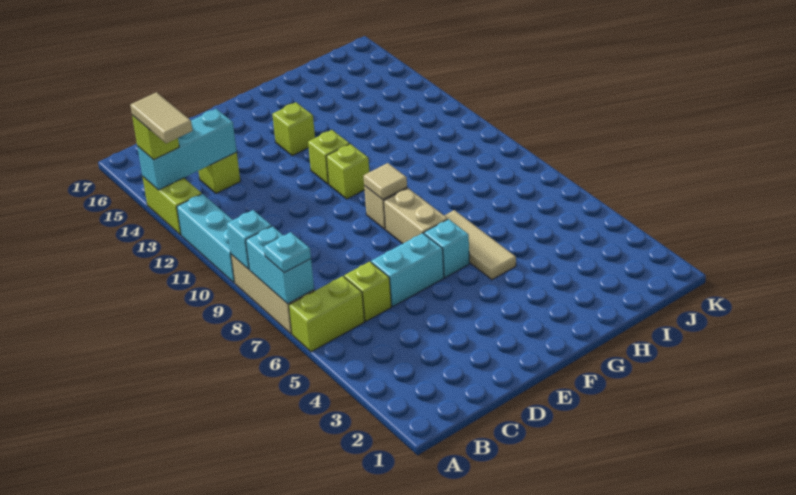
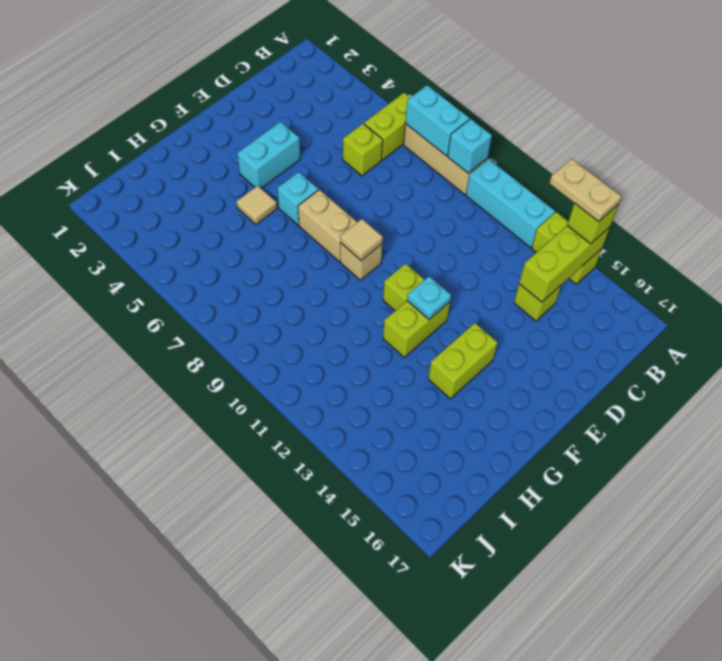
cyan plate A7 level 3 -> cyan plate F12 level 2
tan tile A13:A14 level 4 -> tan plate A13:A14 level 4
cyan brick A14:C14 level 2 -> lime brick A14:C14 level 2
cyan brick D6:E6 level 1 -> cyan brick E4:F4 level 1
lime brick F12 level 1 -> lime brick F12:G12 level 1
lime brick F14 level 1 -> lime brick F14:G14 level 1
tan tile G5:G7 level 1 -> tan tile G5 level 1

